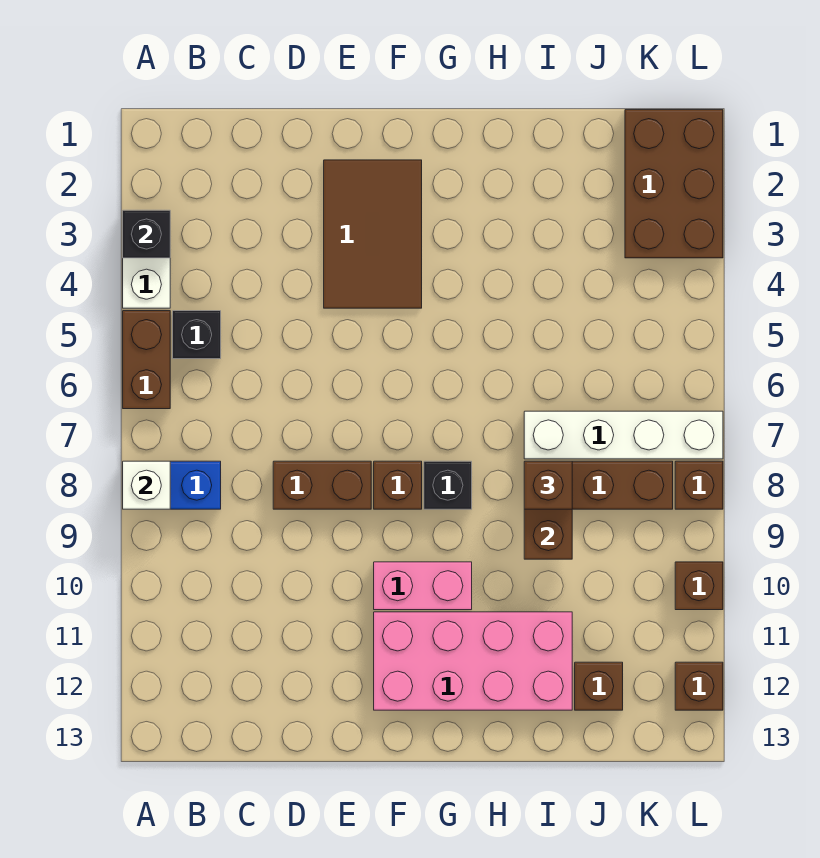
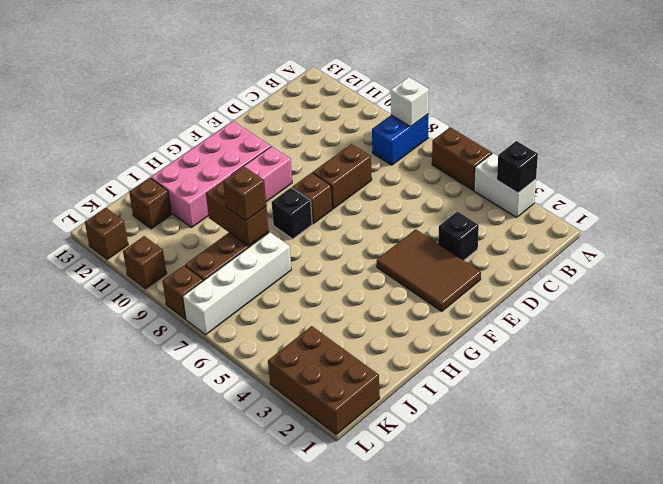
black brick B5 level 1 -> black brick D3 level 1

